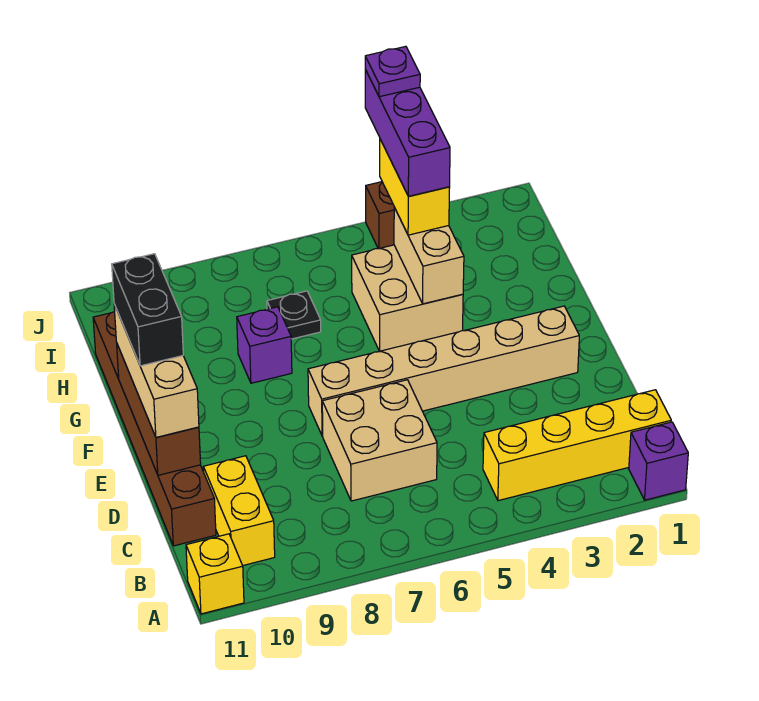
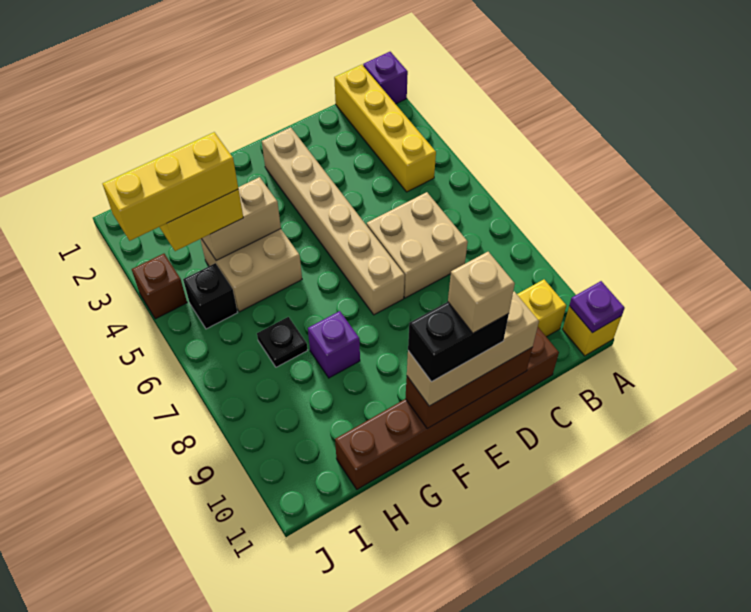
none -> tan brick E11 level 5
purple brick H4:J4 level 4 -> yellow brick H4:J4 level 4
none -> black brick I5 level 1
purple plate J4 level 5 -> purple plate A11 level 2

